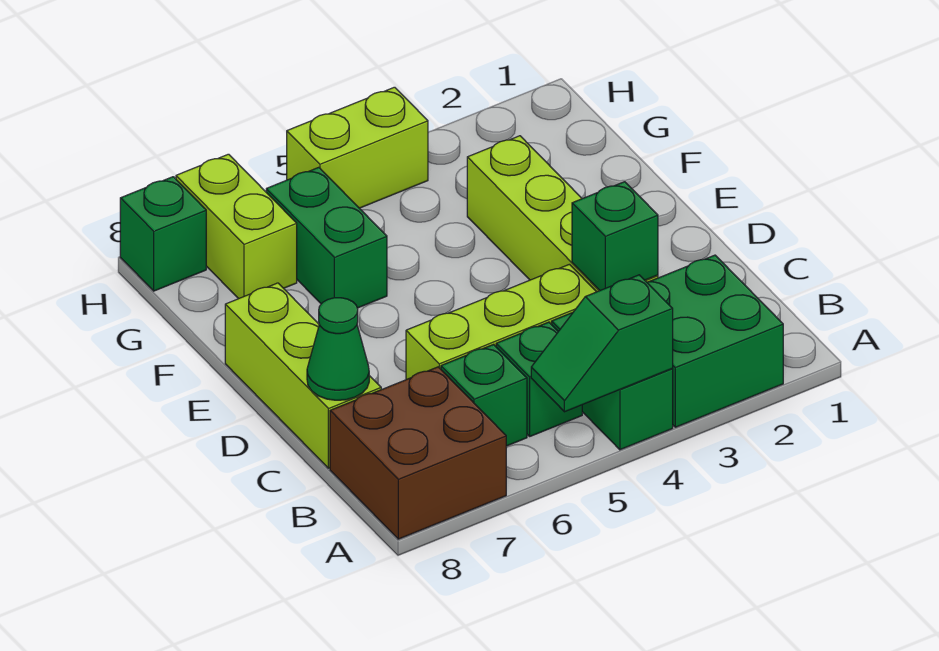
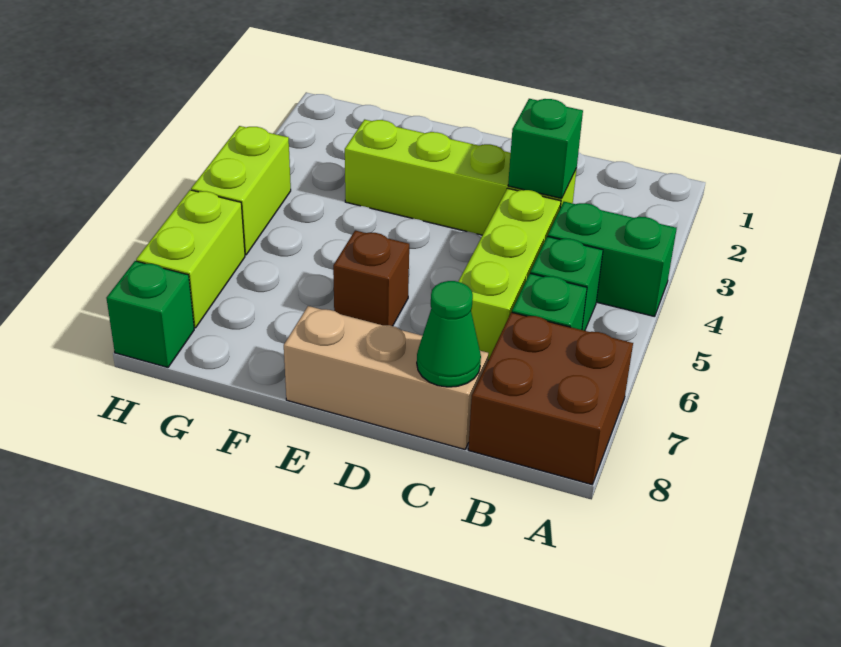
green brick A2:B3 level 1 -> none
green slope A4:A5 level 2 top 4 -> none
lime brick C8:E8 level 1 -> tan brick C8:E8 level 1
none -> brown brick E6 level 1
green brick F6:G6 level 1 -> none
lime brick G7:H7 level 1 -> lime brick H6:H7 level 1

